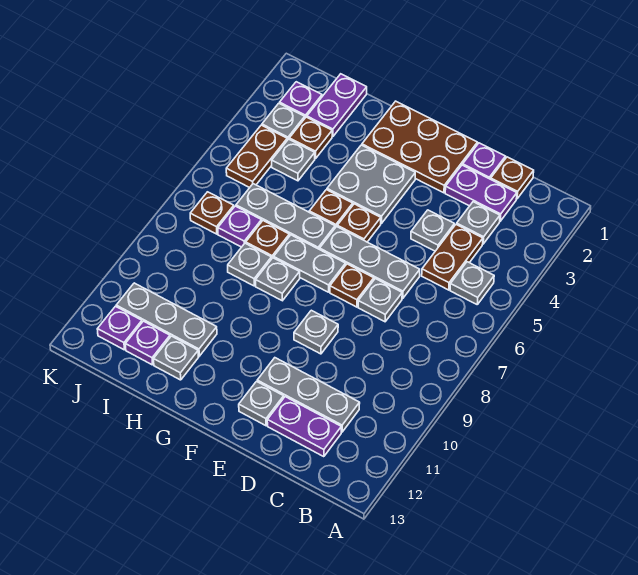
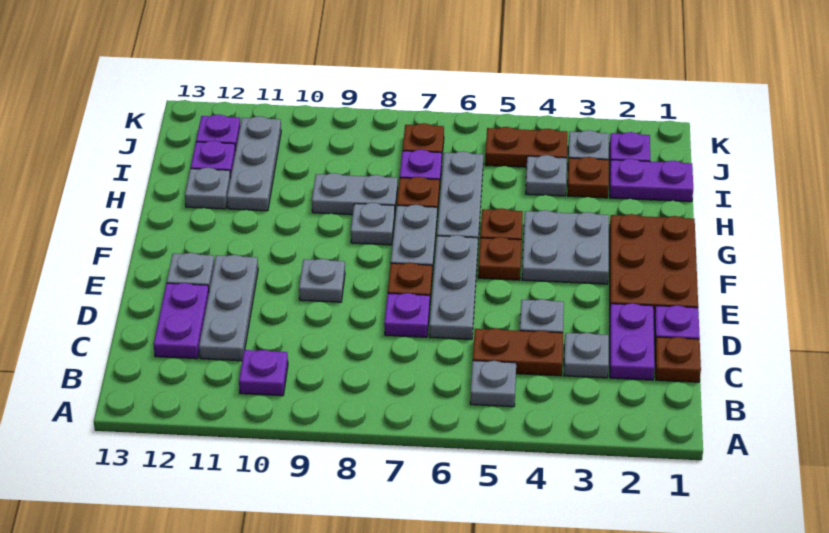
none -> purple plate B10 level 1
grey plate D7 level 1 -> purple plate D7 level 1
grey plate H8 level 1 -> grey plate H8:H9 level 1

